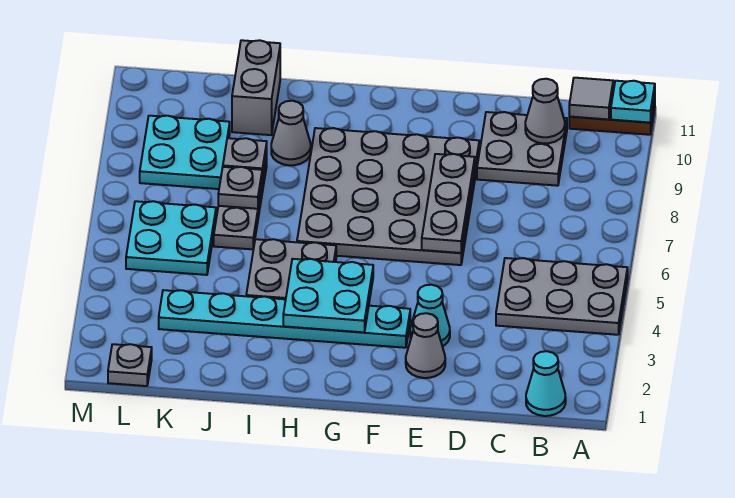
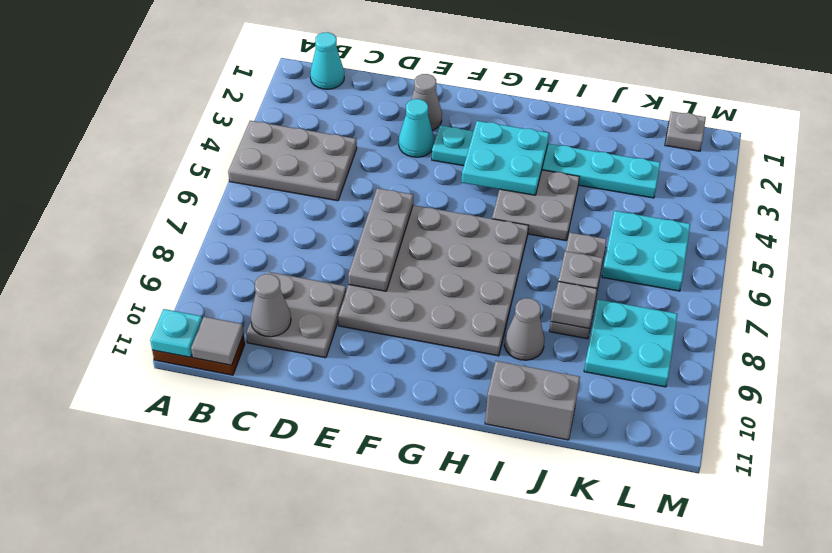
grey brick J10:J11 level 1 -> grey brick I11:J11 level 1

